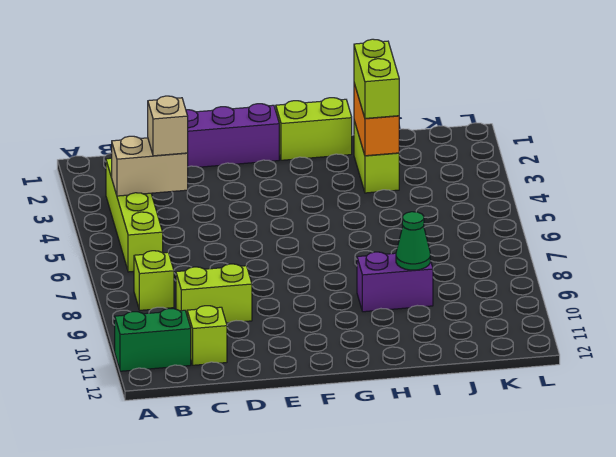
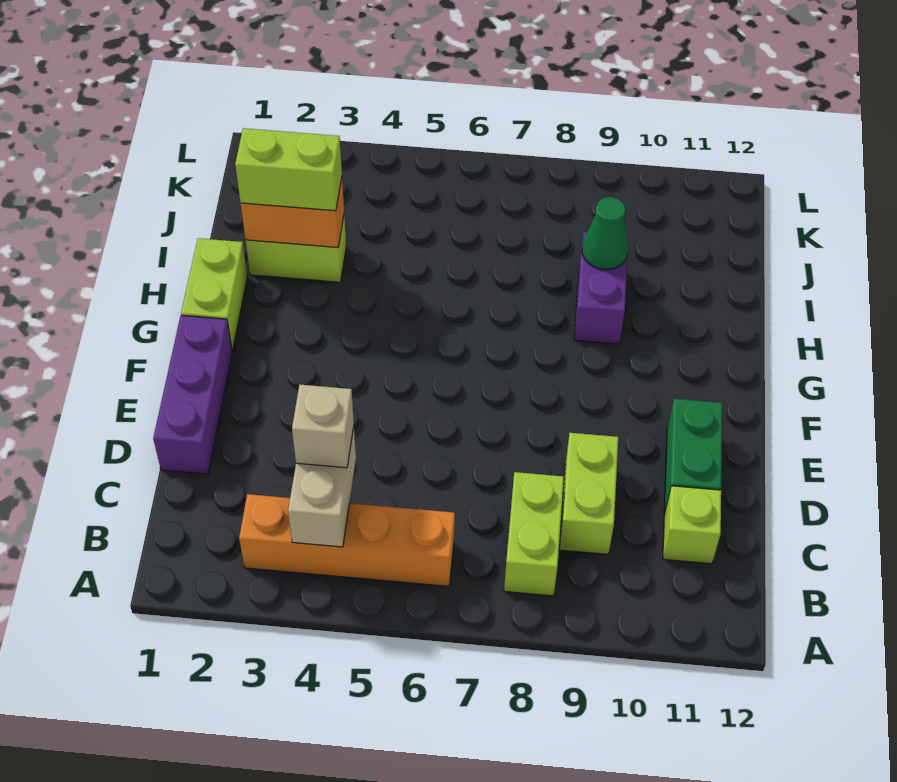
green brick A11:B11 level 1 -> green brick D11:E11 level 1
lime brick B3:B6 level 1 -> orange brick B3:B6 level 1
lime brick B8 level 1 -> lime brick B8:C8 level 1

